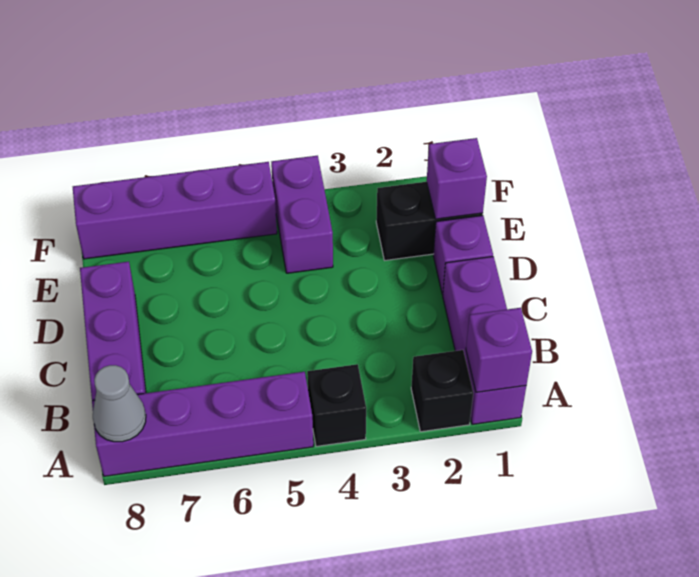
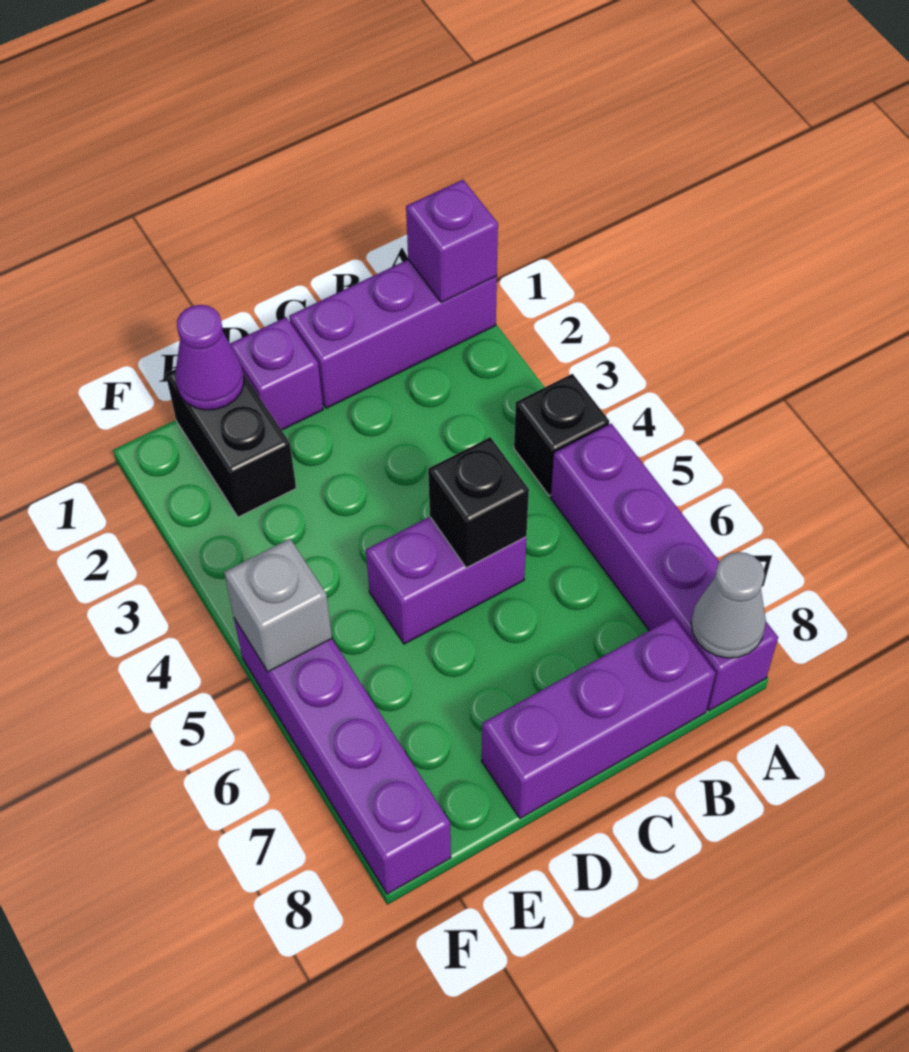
black brick A2 level 1 -> black brick C5 level 2
purple brick E1 level 2 -> purple cone E1 level 2
purple brick E4:F4 level 1 -> purple brick C5:D5 level 1
none -> grey brick F5 level 2

